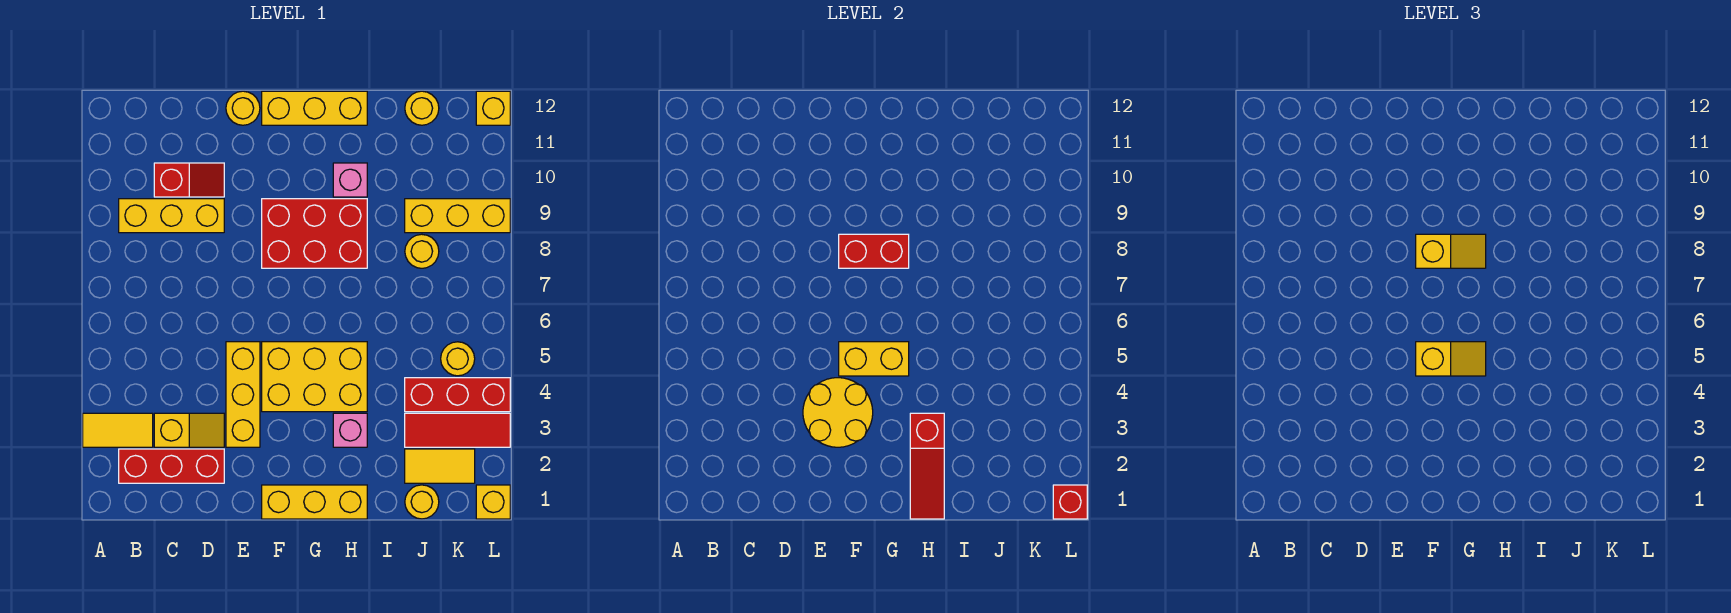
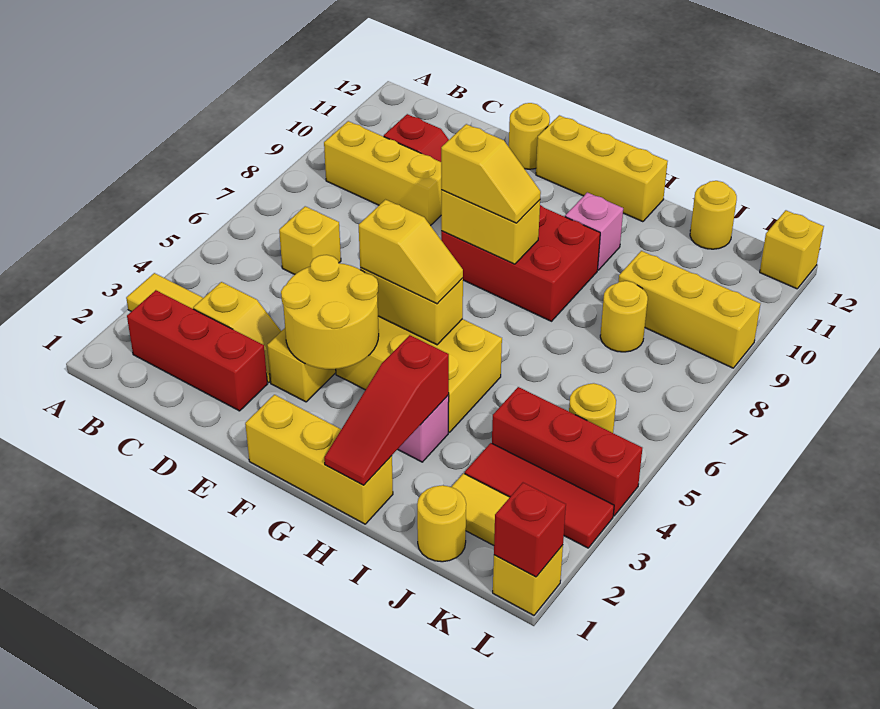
none -> yellow brick C6 level 1
red brick F8:G8 level 2 -> yellow brick F8:G8 level 2

